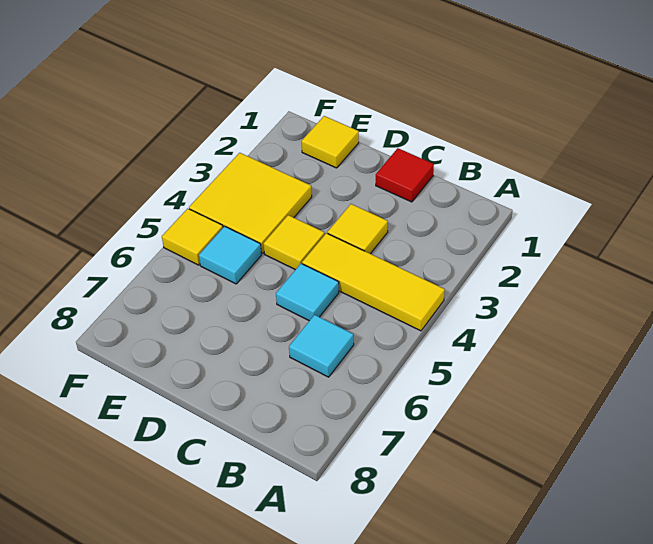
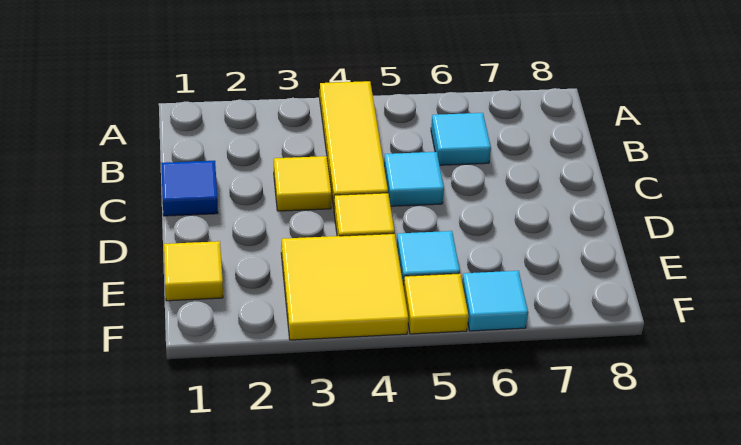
red tile C1 level 1 -> blue tile C1 level 1
none -> cyan tile F6 level 1

